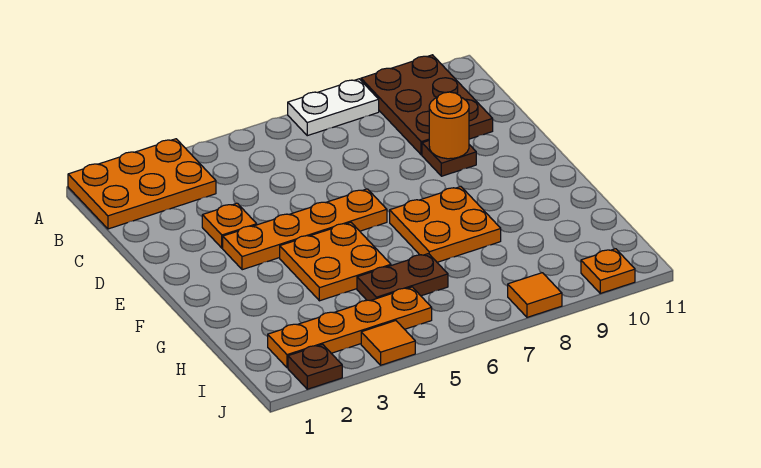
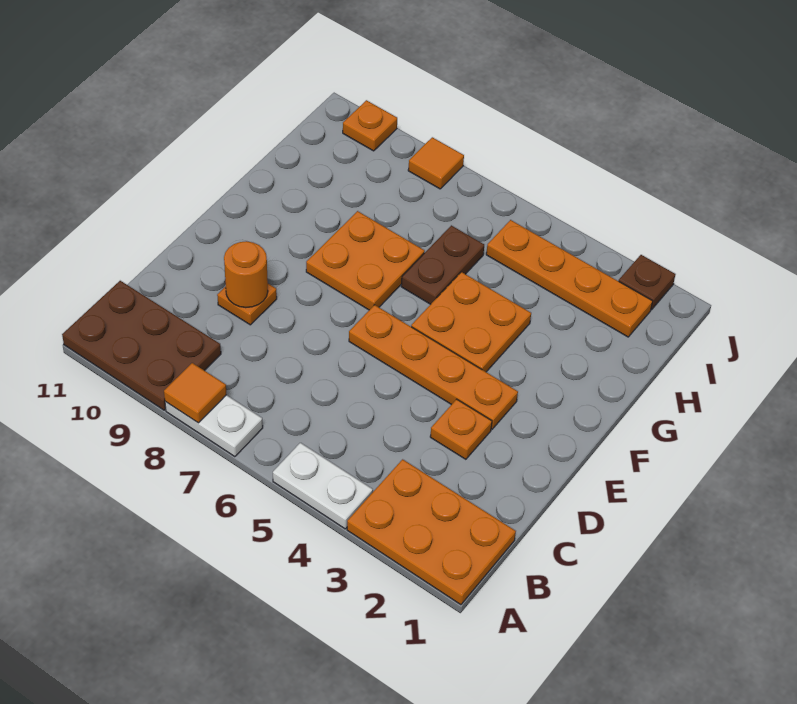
none -> white plate A4:A5 level 1
brown plate A9:C10 level 1 -> brown plate A9:B11 level 1
brown plate D9 level 1 -> orange plate D9 level 1
brown plate H5:H6 level 1 -> brown plate G6:H6 level 1
orange tile J4 level 1 -> orange tile A8 level 2

